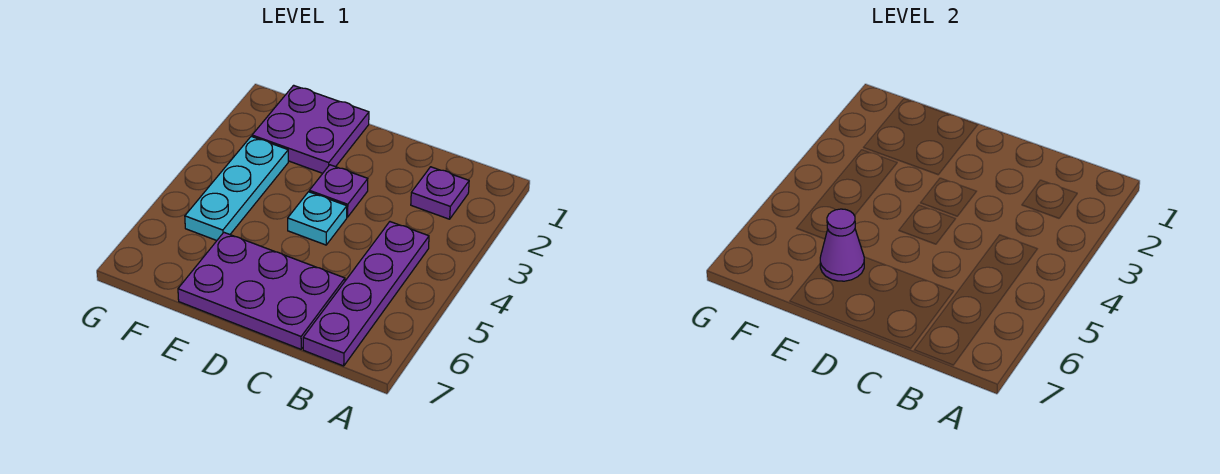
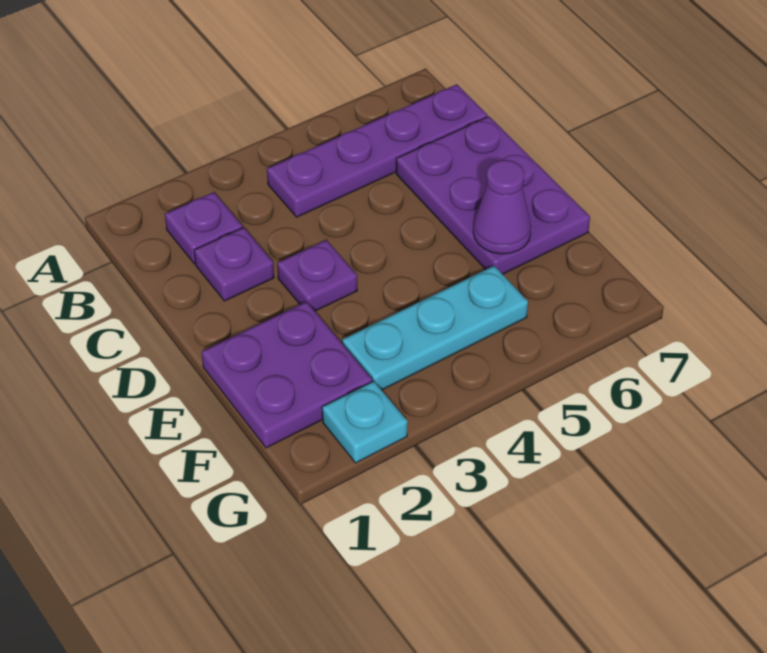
none -> purple plate C2 level 1
cyan plate D4 level 1 -> cyan plate G2 level 1

